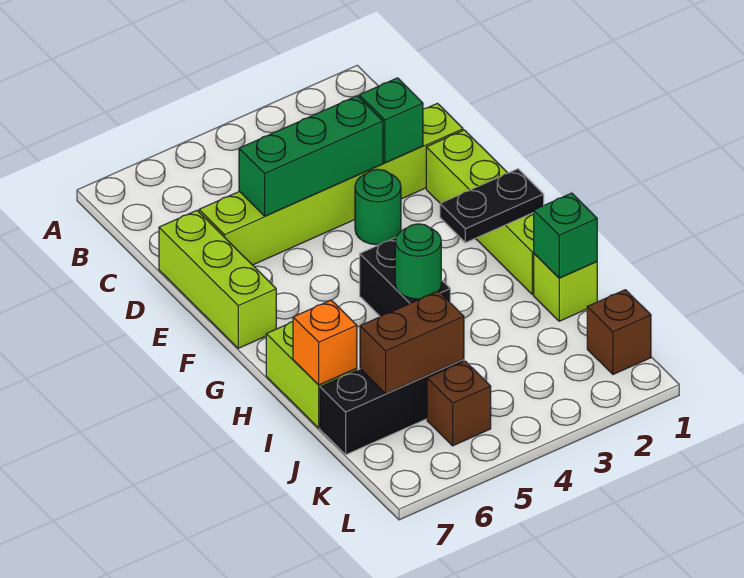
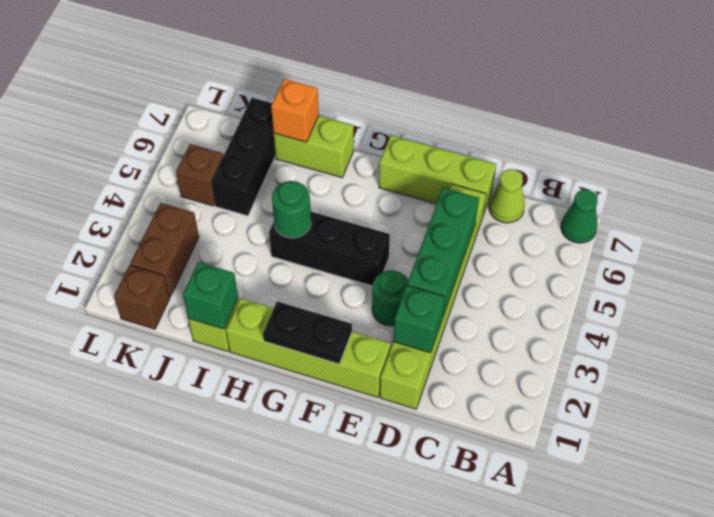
none -> green cone A7 level 1
none -> lime cone C7 level 1
black plate G1:G2 level 2 -> black plate F1:G1 level 2
black brick G4:H4 level 1 -> black brick F4:H4 level 1
brown brick J5:J6 level 2 -> brown brick K2:K3 level 1

